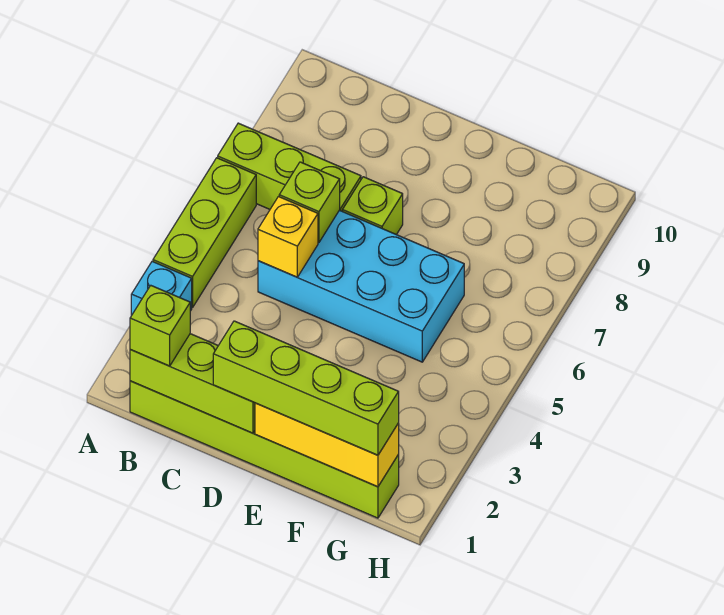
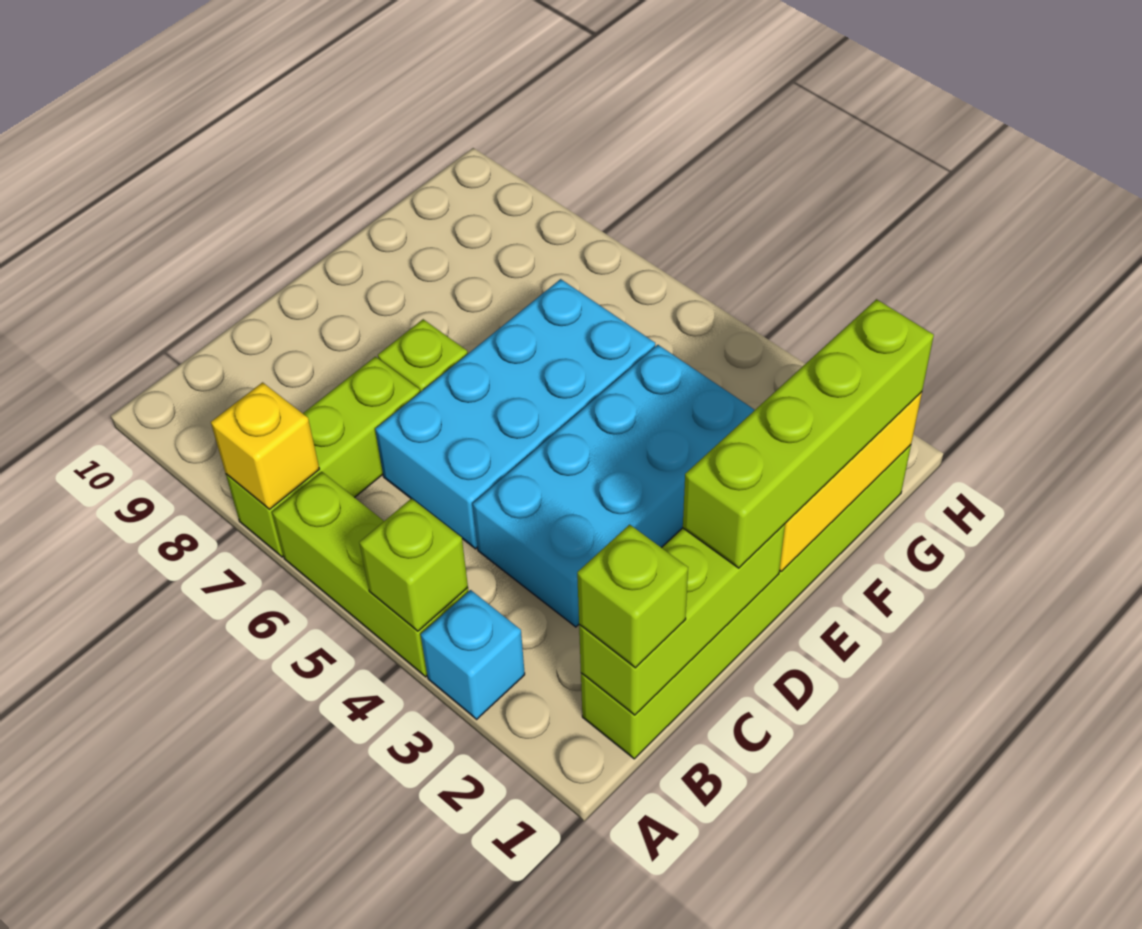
none -> cyan brick C3:F4 level 1
yellow brick C5 level 2 -> yellow brick A7 level 2
lime brick C6 level 2 -> lime brick A4 level 2

